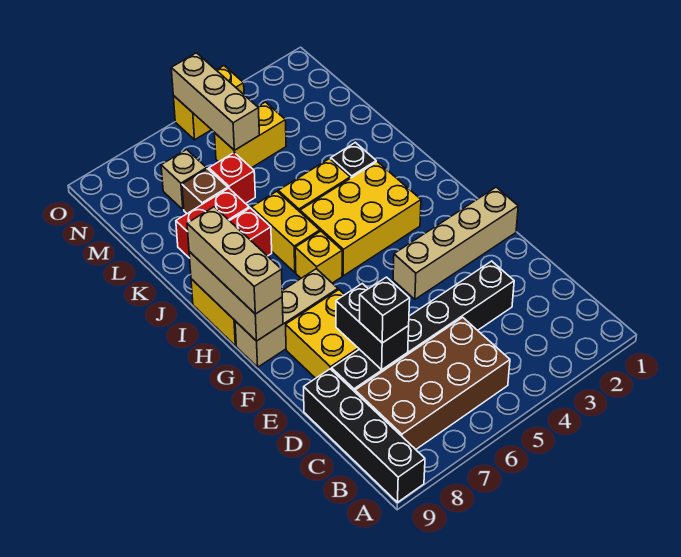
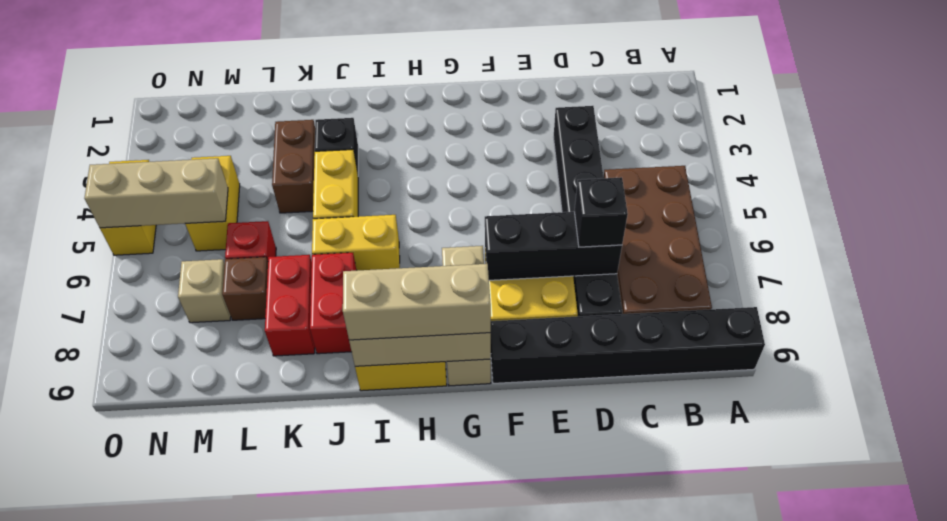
black brick A9:D9 level 1 -> black brick A9:F9 level 1
black brick D7:E7 level 2 -> black brick D7:F7 level 2
tan brick F1:F4 level 1 -> none
yellow brick H3:I5 level 1 -> none
yellow brick H6 level 1 -> none
none -> brown brick K3:K4 level 1

